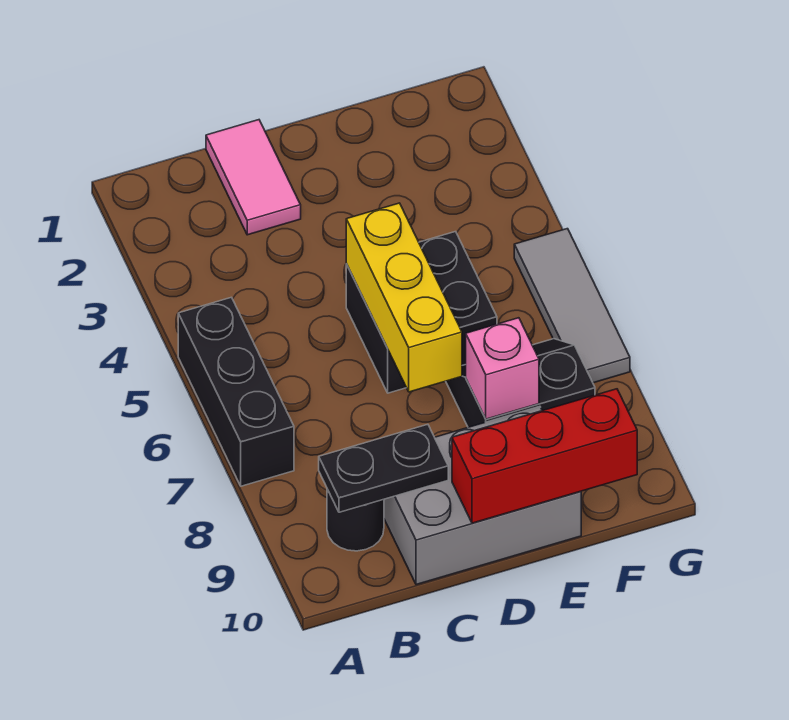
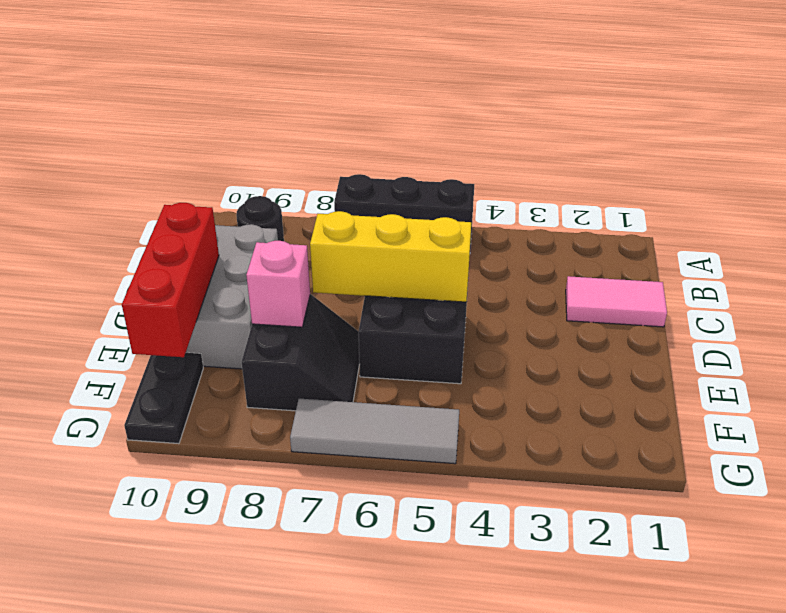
black plate B9:C9 level 2 -> black plate F10:G10 level 1

